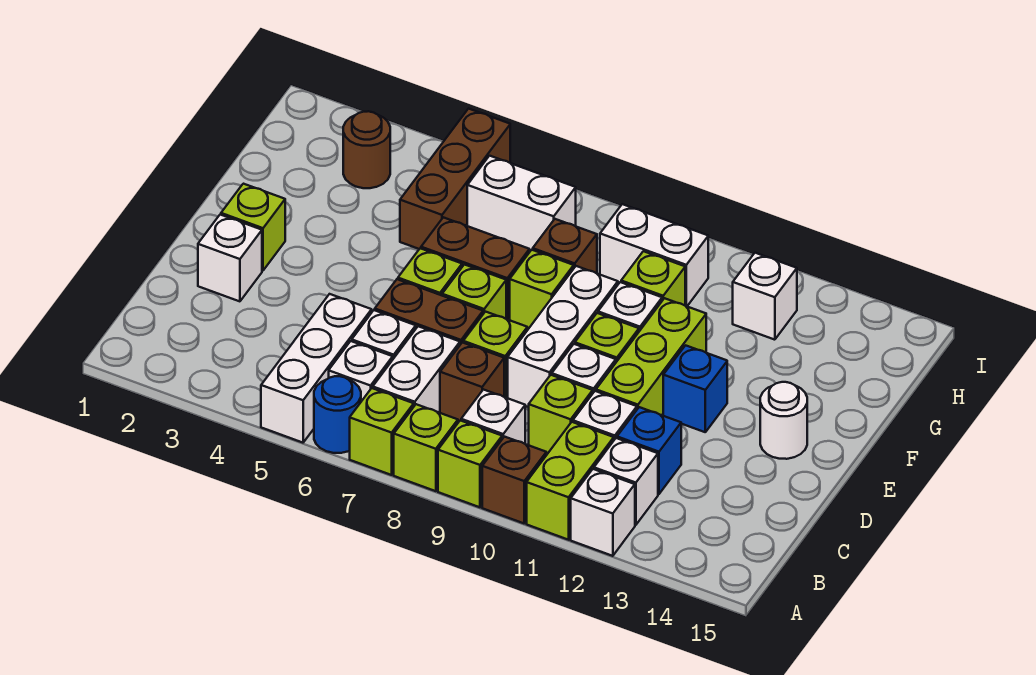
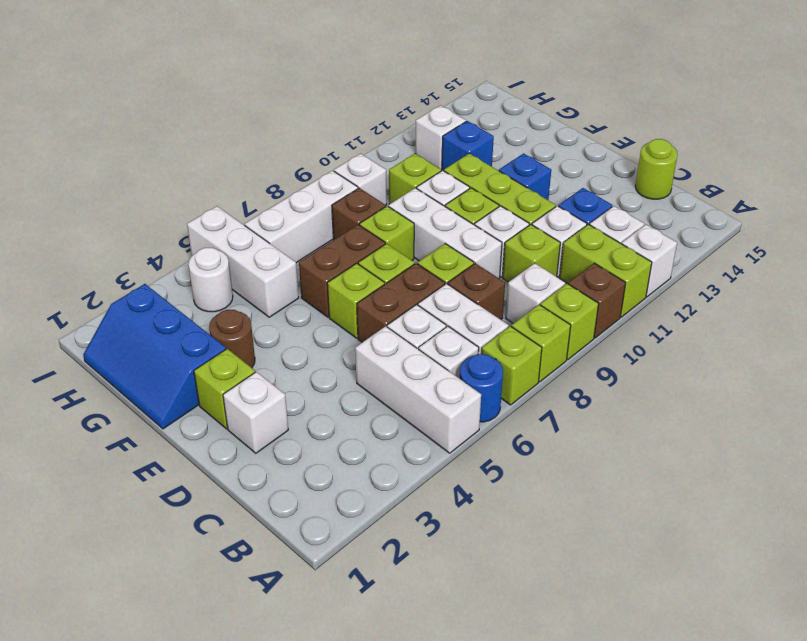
none -> lime round brick C15 level 1
white round brick E14 level 1 -> white round brick H4 level 1
none -> blue slope F1:H2 level 1 top 2
brown brick G5:I5 level 1 -> white brick G5:I5 level 1
none -> blue brick G12 level 1
brown round brick H3 level 1 -> brown round brick F3 level 1
white brick H6:H7 level 1 -> white brick H6:H8 level 1
white brick H9:H10 level 1 -> white brick H9 level 1

